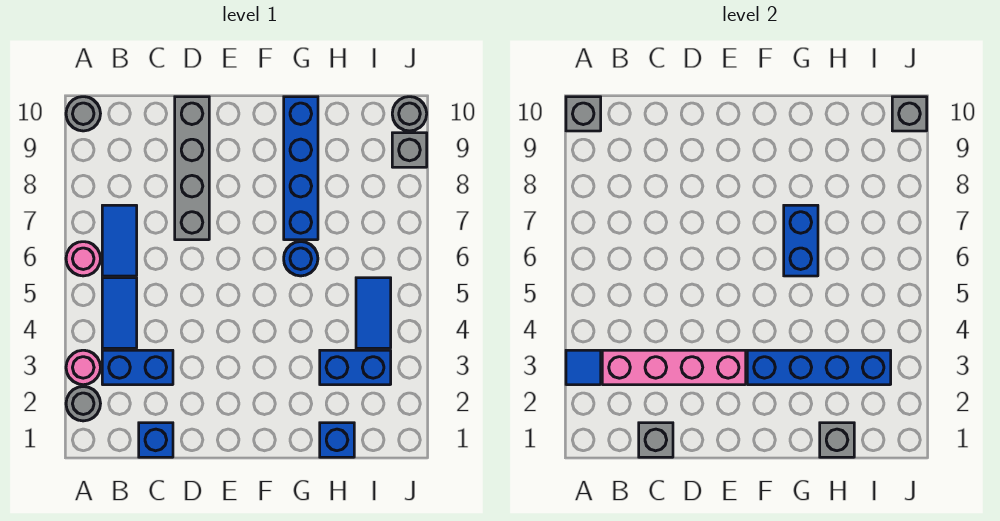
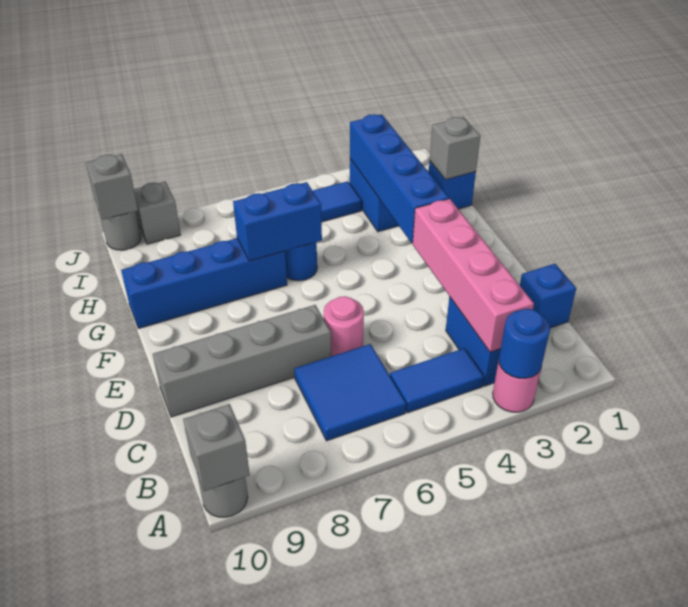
grey round brick A2 level 1 -> none
blue tile A3 level 2 -> blue round brick A3 level 2
pink round brick A6 level 1 -> pink round brick D6 level 1
blue tile B6:B7 level 1 -> blue tile B6:C7 level 1
grey brick C1 level 2 -> none

